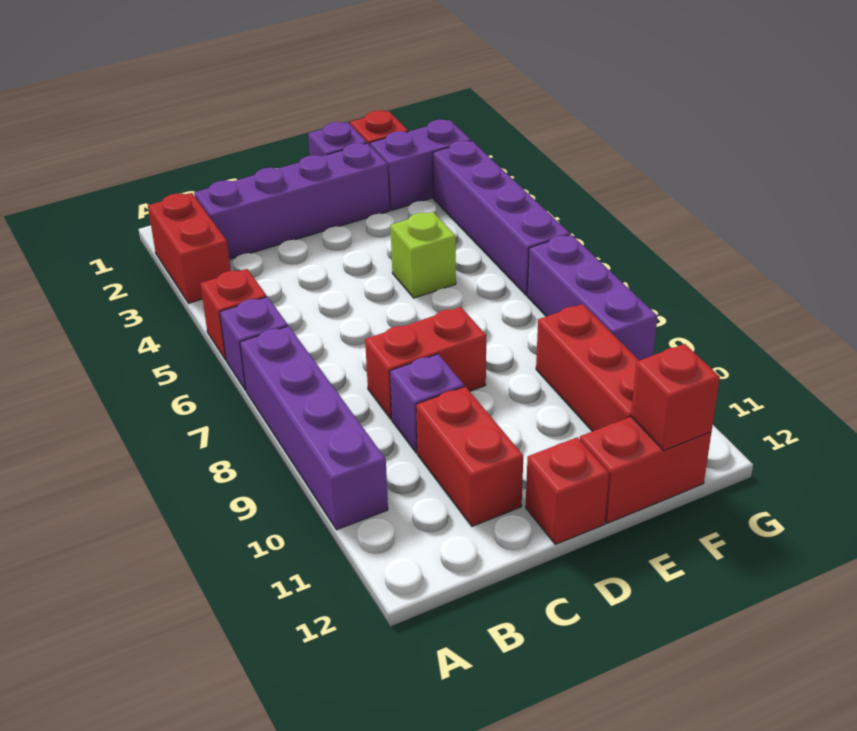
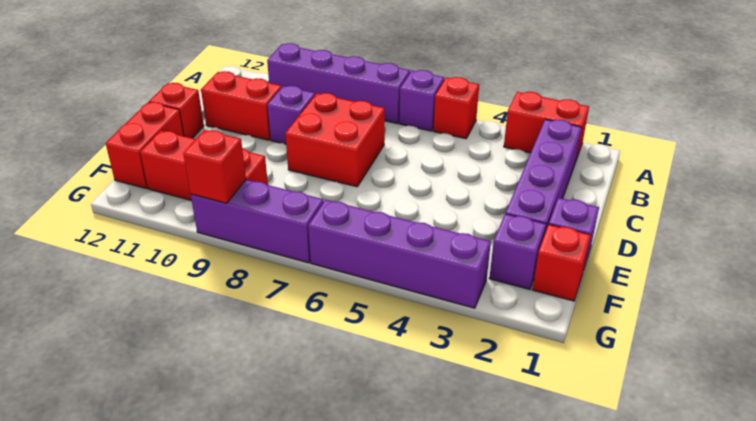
red brick C8:D8 level 1 -> red brick C7:D8 level 1
lime brick E5 level 1 -> none
purple brick F2:G2 level 1 -> purple brick F2 level 1
red brick F12 level 2 -> red brick G9 level 2

